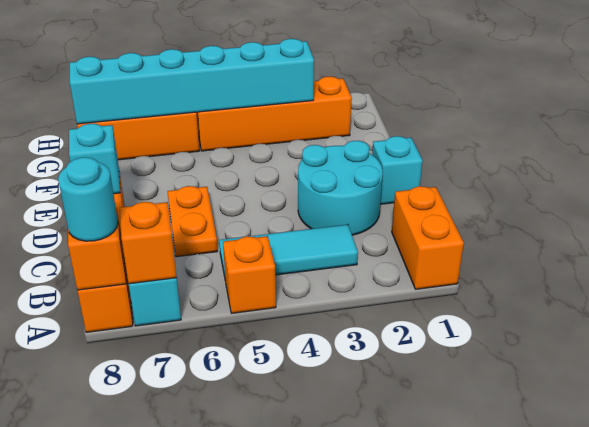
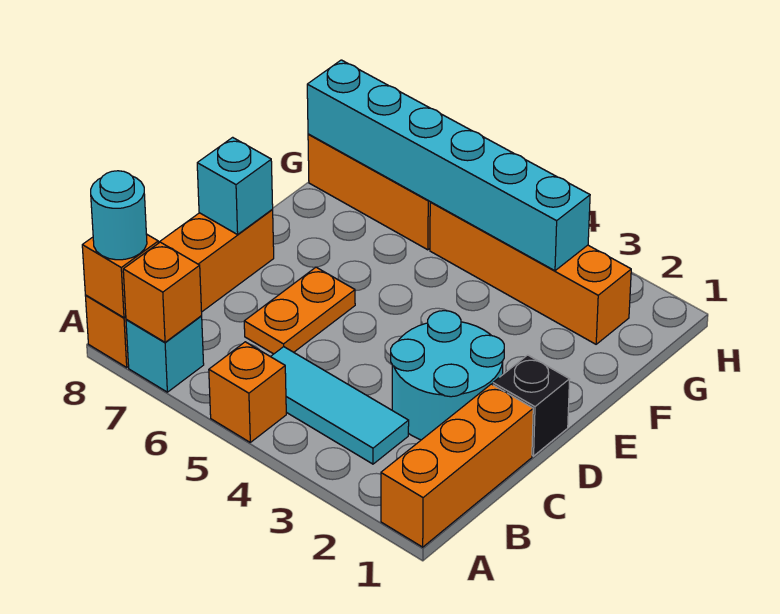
orange brick A1:B1 level 1 -> orange brick A1:C1 level 1
cyan brick D1 level 1 -> black brick D1 level 1

